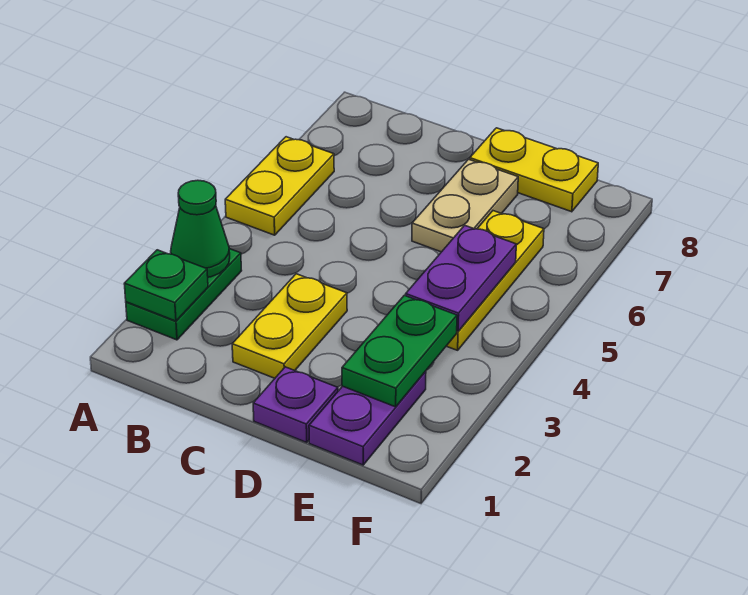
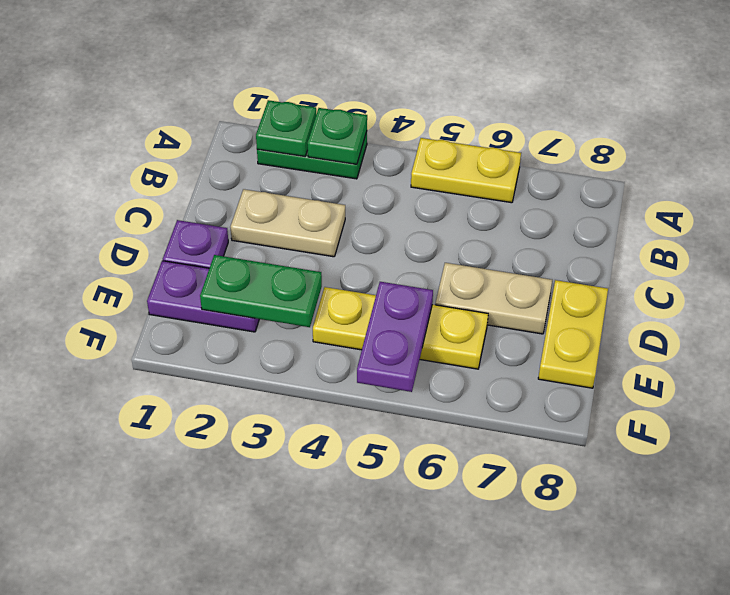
green cone A3 level 2 -> green plate A3 level 2
yellow plate C2:C3 level 1 -> tan plate C2:C3 level 1
purple plate E4:E5 level 2 -> purple plate E5:F5 level 2

